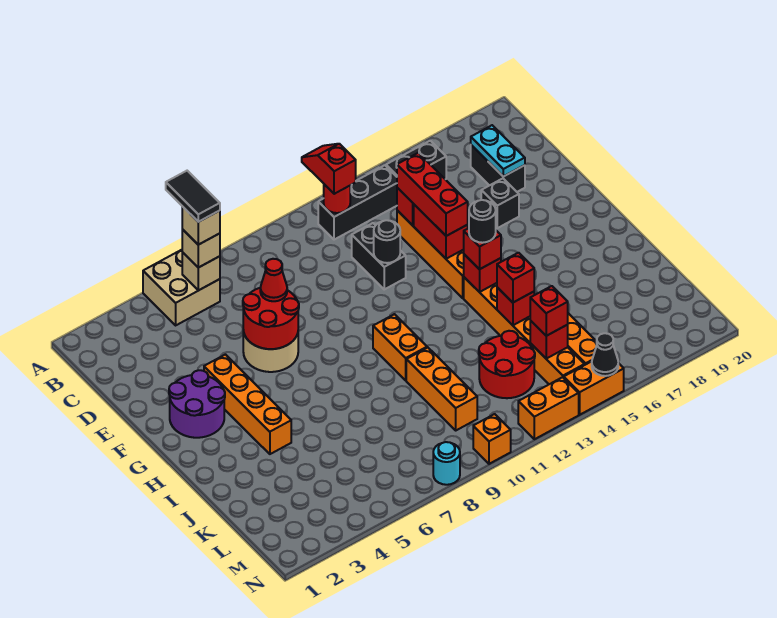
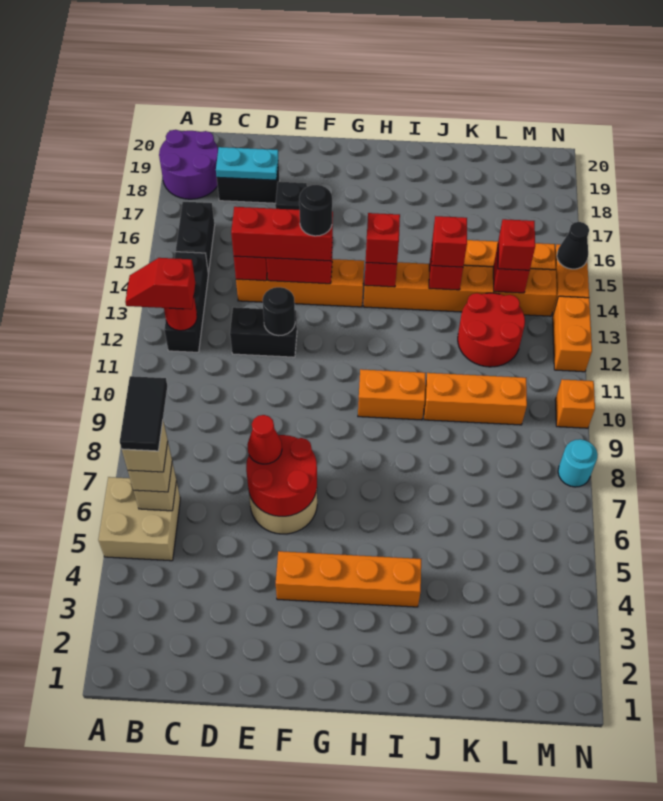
black tile A6:B6 level 5 -> black tile B6:B7 level 5
purple round brick F2:G3 level 1 -> purple round brick A18:B19 level 1
black round brick H14 level 4 -> black round brick F14 level 4

